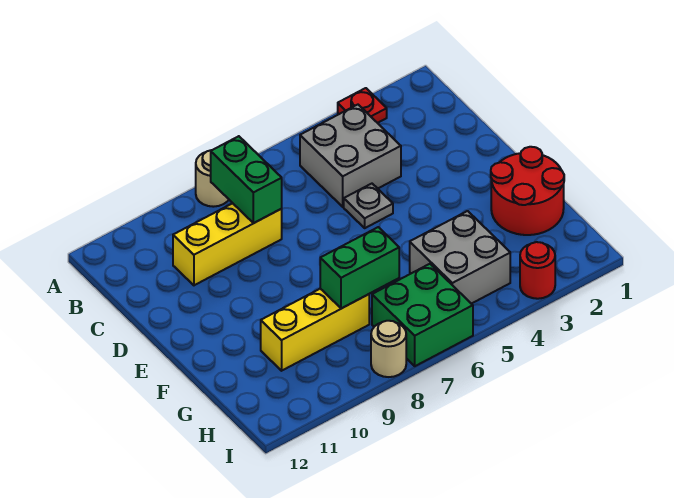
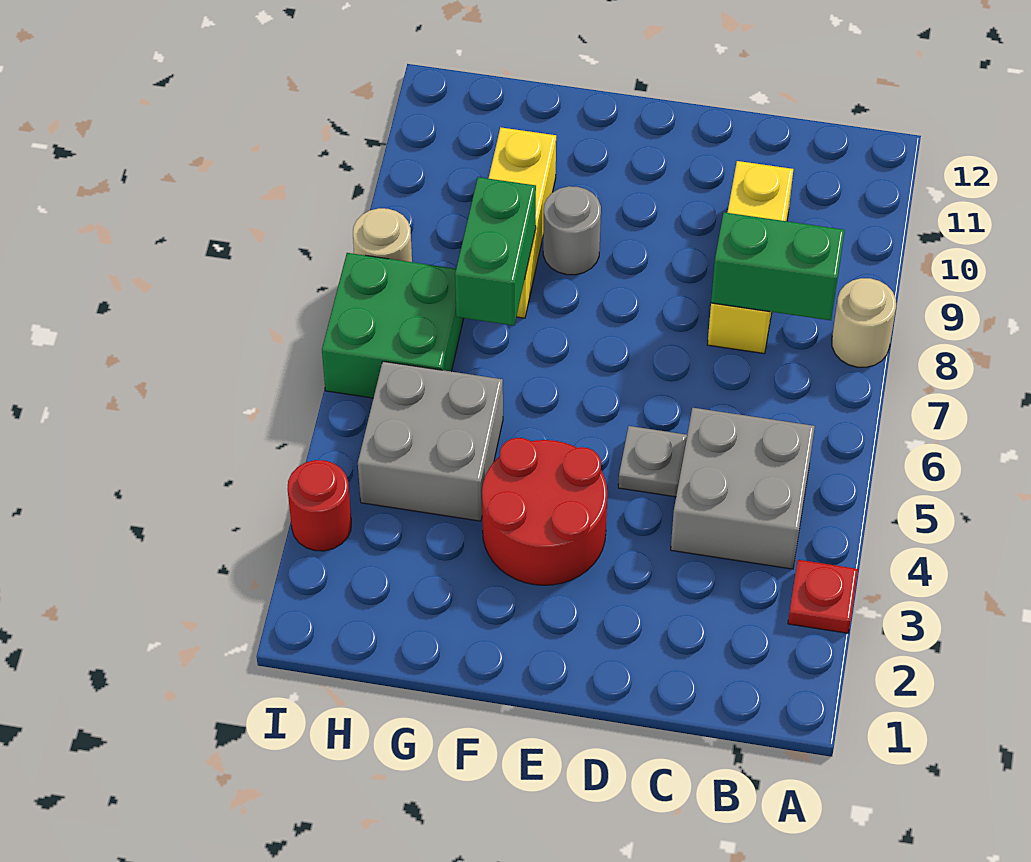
red round brick F1:G2 level 1 -> red round brick E3:F4 level 1
none -> grey round brick F9 level 1

